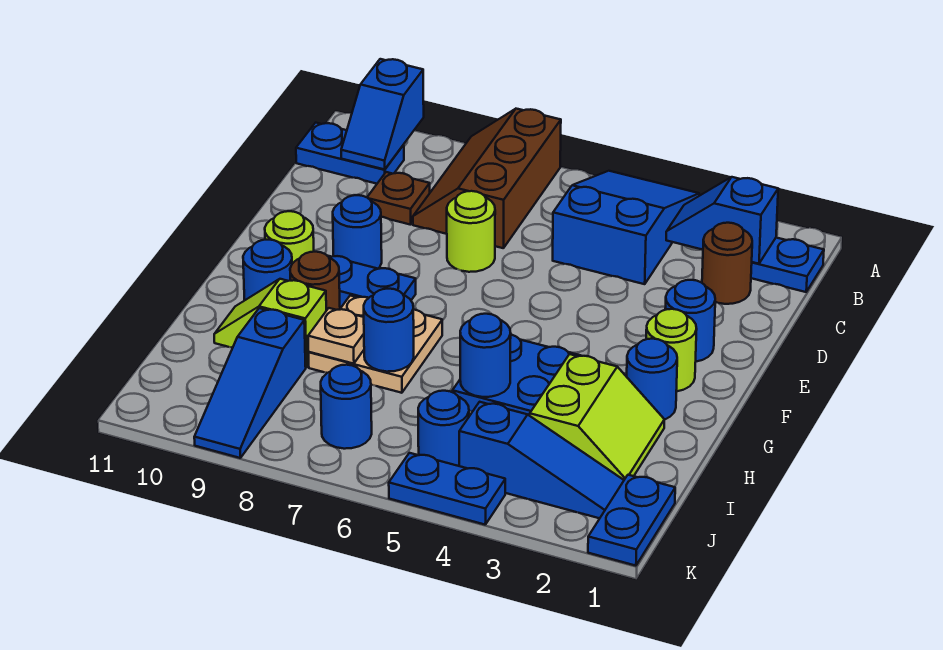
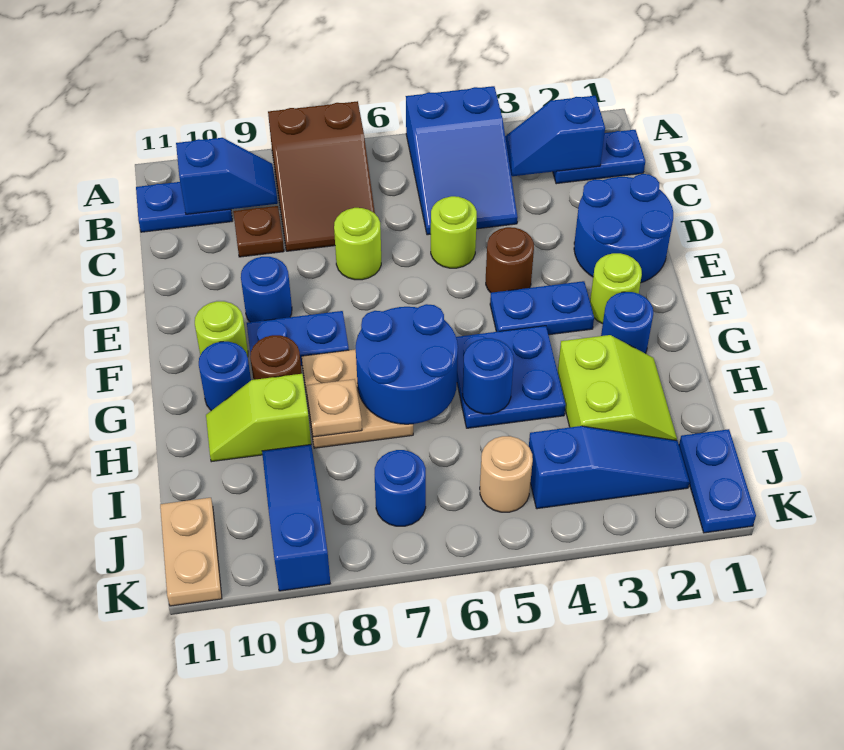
blue slope A4:C5 level 1 top C -> blue slope A4:C5 level 1 top A
brown slope A7:C8 level 1 top 7 -> brown slope A7:C8 level 1 top A
blue slope A10:B10 level 2 top A -> blue slope B9:B10 level 2 top 10
brown round brick C2 level 1 -> brown round brick E4 level 1
none -> lime round brick D5 level 1
blue round brick E2 level 1 -> blue round brick D1:E2 level 1
blue round brick H7 level 2 -> blue round brick G6:H7 level 2
blue slope I9:K9 level 1 top I -> blue slope I9:K9 level 1 top K
blue round brick J5 level 1 -> tan round brick J5 level 1
none -> tan plate J11:K11 level 1
blue plate K4:K5 level 1 -> blue plate F3:F4 level 1

